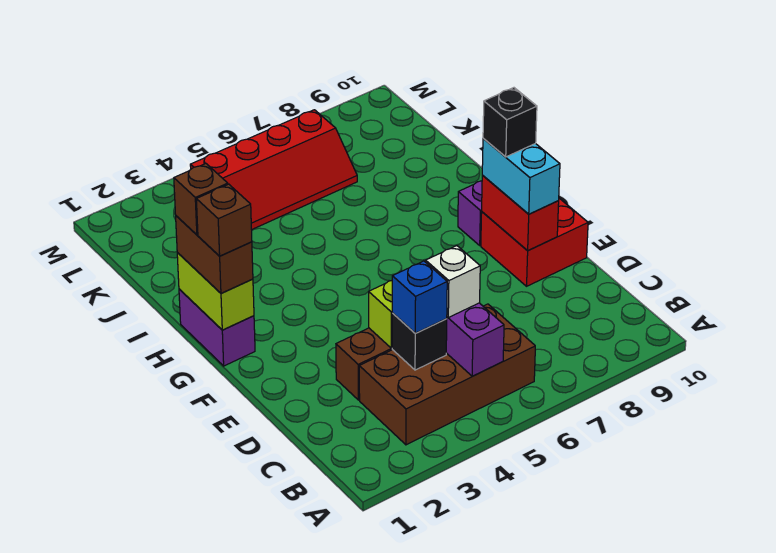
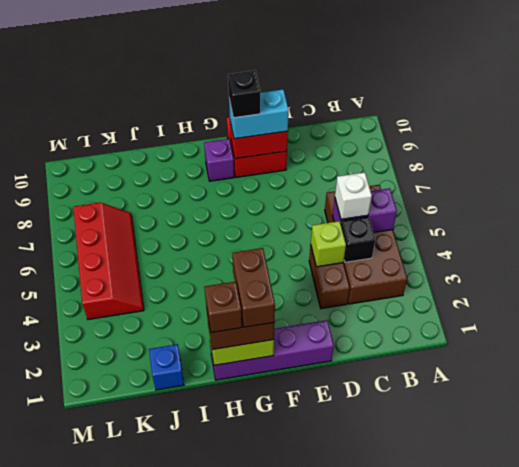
blue brick C4 level 3 -> blue brick J1 level 1
purple brick G1:H1 level 1 -> purple brick E1:H1 level 1
brown brick G1 level 4 -> brown brick G1:G2 level 4

